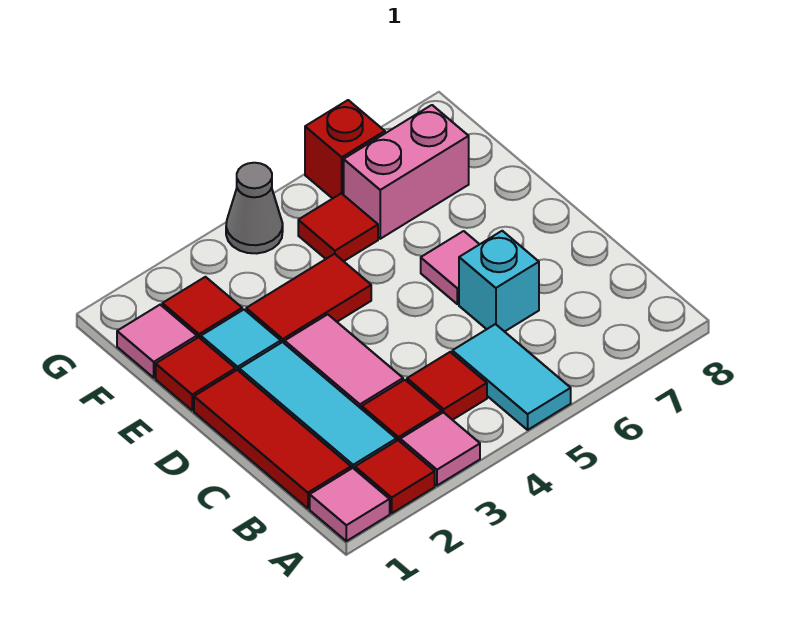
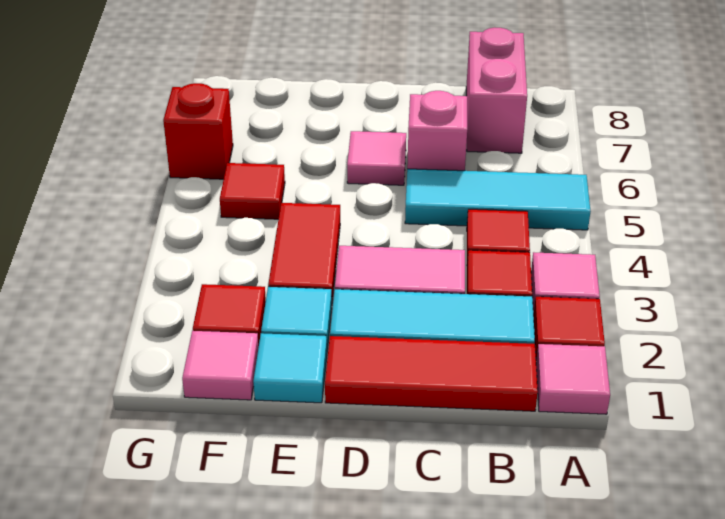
cyan tile A5:B5 level 1 -> cyan tile A5:C5 level 1
cyan brick C6 level 1 -> pink brick C6 level 1
red tile E1 level 1 -> cyan tile E1 level 1
pink brick F6:F7 level 1 -> pink brick B7:B8 level 1
grey cone G4 level 1 -> none

